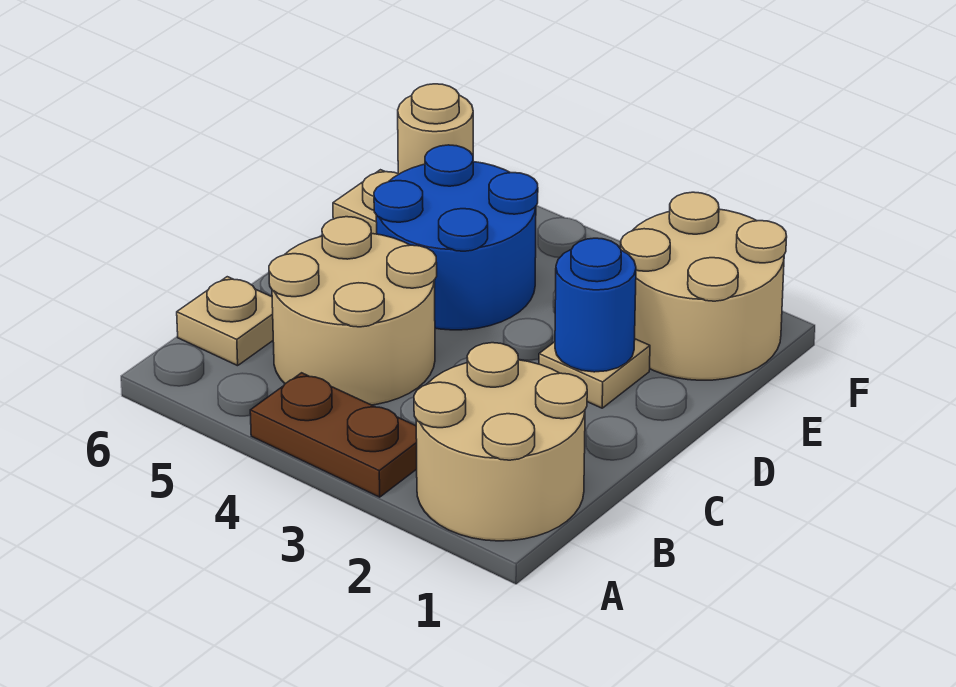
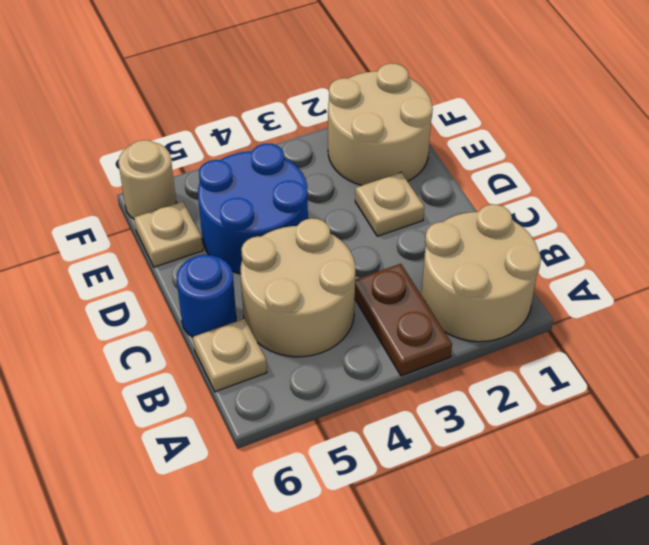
brown plate A3:A4 level 1 -> brown plate A3:B3 level 1
blue round brick D2 level 2 -> blue round brick C6 level 1

